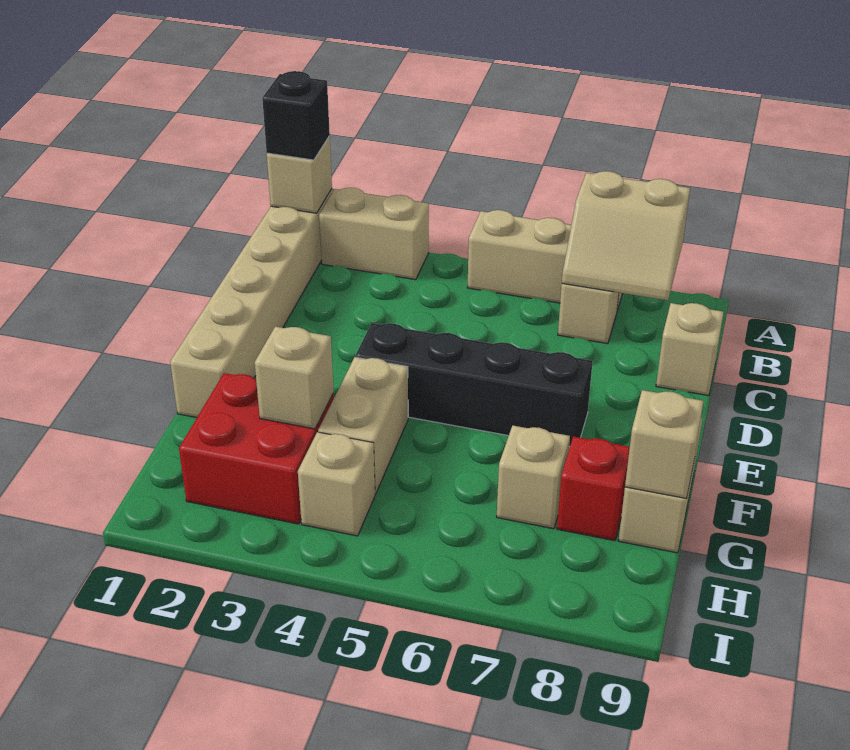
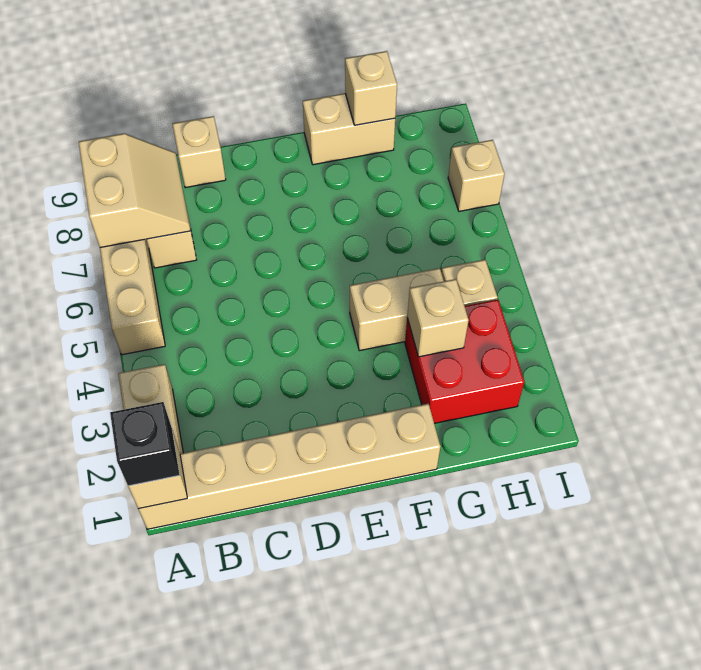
black brick E4:E7 level 1 -> none
tan brick G7 level 1 -> tan brick I7 level 1
red brick G8 level 1 -> none

